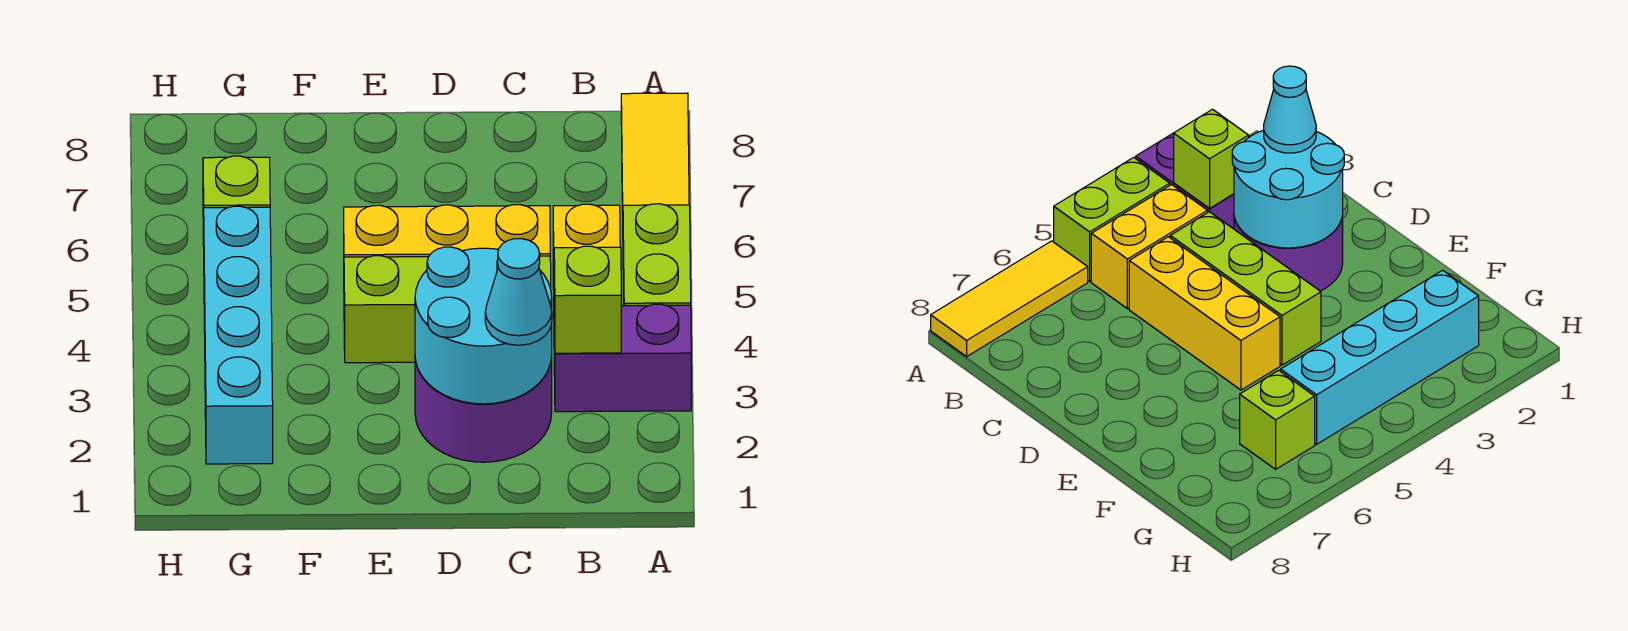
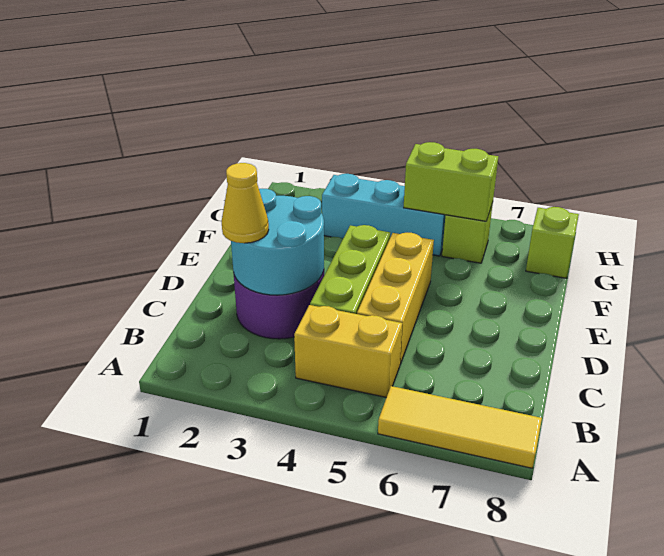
purple brick A3:B3 level 1 -> none
lime brick A4:A5 level 1 -> lime brick G5:G6 level 2
lime brick B3 level 2 -> lime brick G8 level 1
cyan cone C2 level 3 -> yellow cone C2 level 3
cyan brick G2:G5 level 1 -> cyan brick G3:G5 level 1

